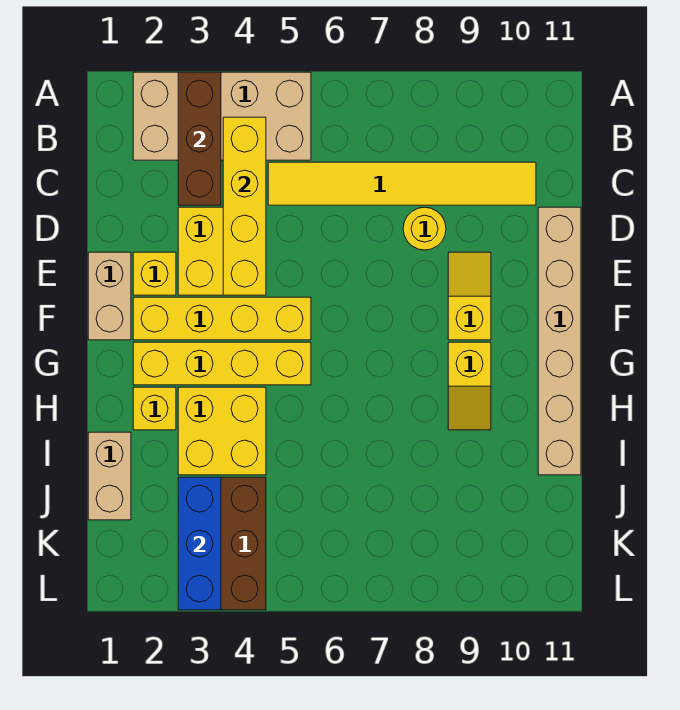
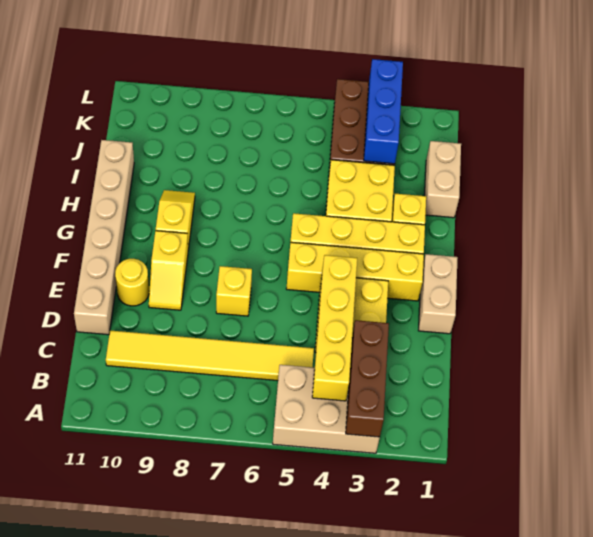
tan brick A2:B5 level 1 -> tan brick A3:B5 level 1
yellow round brick D8 level 1 -> yellow round brick E10 level 1
yellow brick E2 level 1 -> yellow brick E7 level 1

